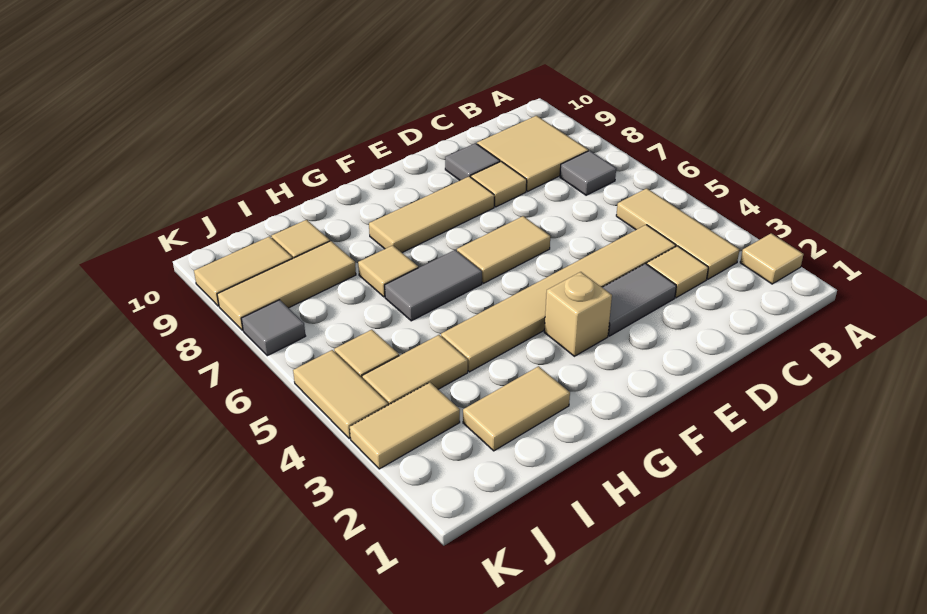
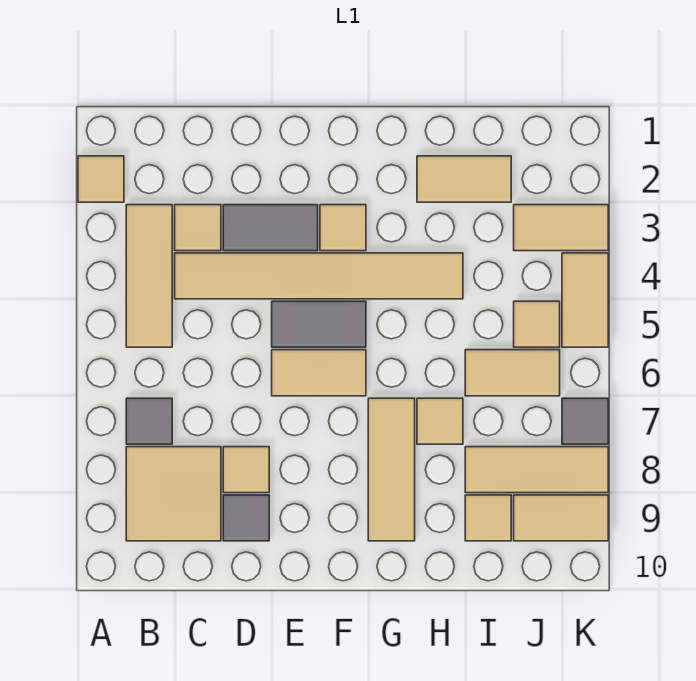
tan tile E8:G8 level 1 -> tan tile G7:G9 level 1
tan brick F3 level 1 -> tan tile F3 level 1
grey tile G6:H6 level 1 -> grey tile E5:F5 level 1
tan tile I4:J4 level 1 -> tan tile I6:J6 level 1

